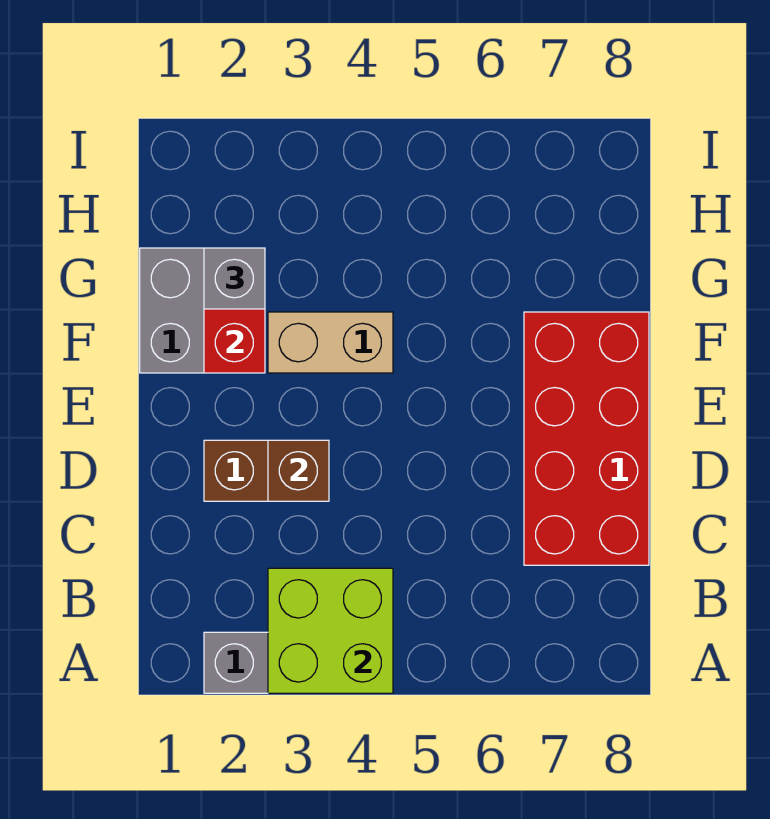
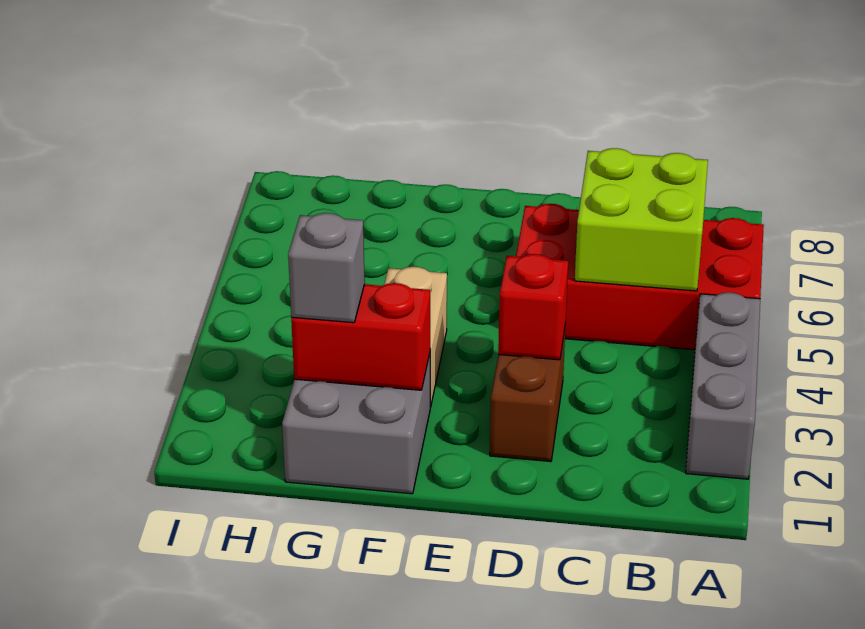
lime brick A3:B4 level 2 -> lime brick B5:C6 level 2
red brick C7:F8 level 1 -> red brick A5:D6 level 1
brown brick D3 level 2 -> red brick D3 level 2

